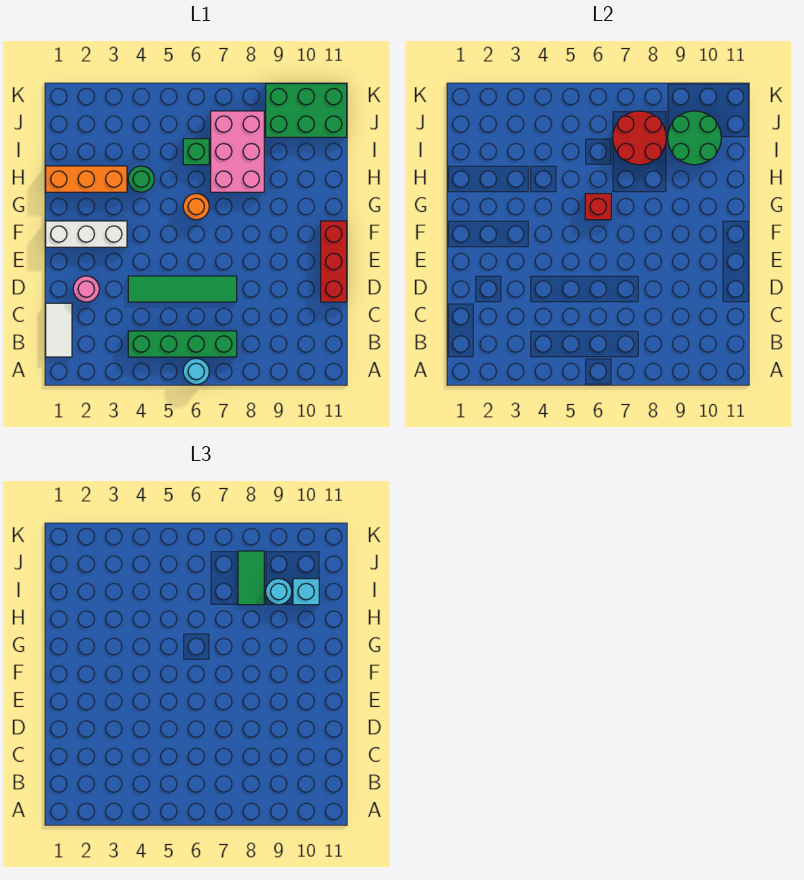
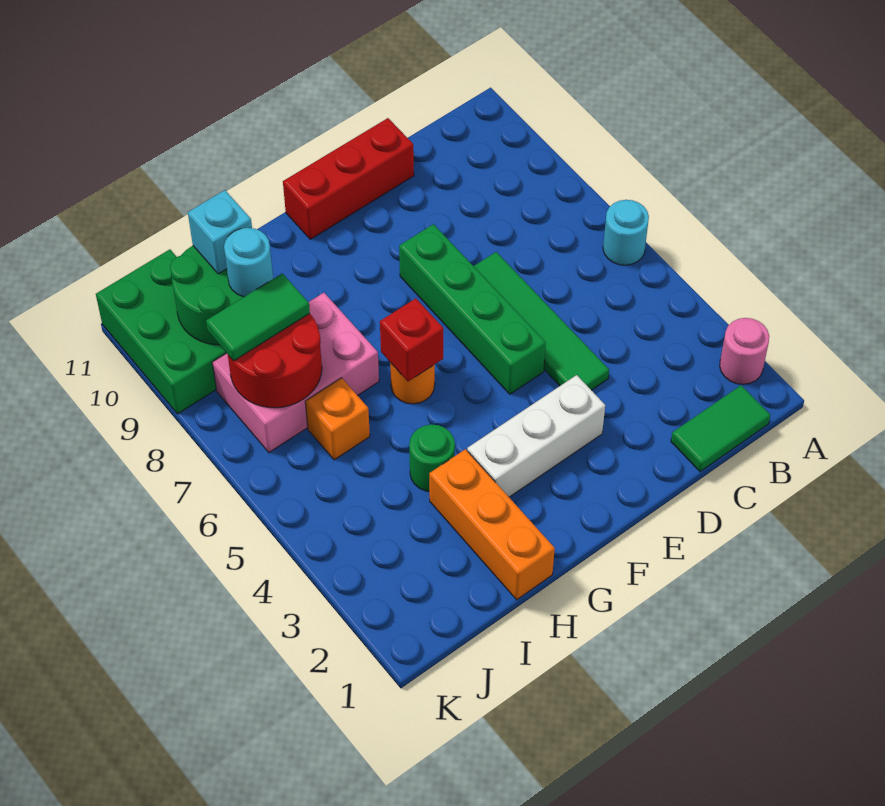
white tile B1:C1 level 1 -> green tile B1:C1 level 1
green brick B4:B7 level 1 -> green brick E5:E8 level 1
pink round brick D2 level 1 -> pink round brick A2 level 1
white brick F1:F3 level 1 -> white brick E3:G3 level 1
green brick I6 level 1 -> orange brick I6 level 1

